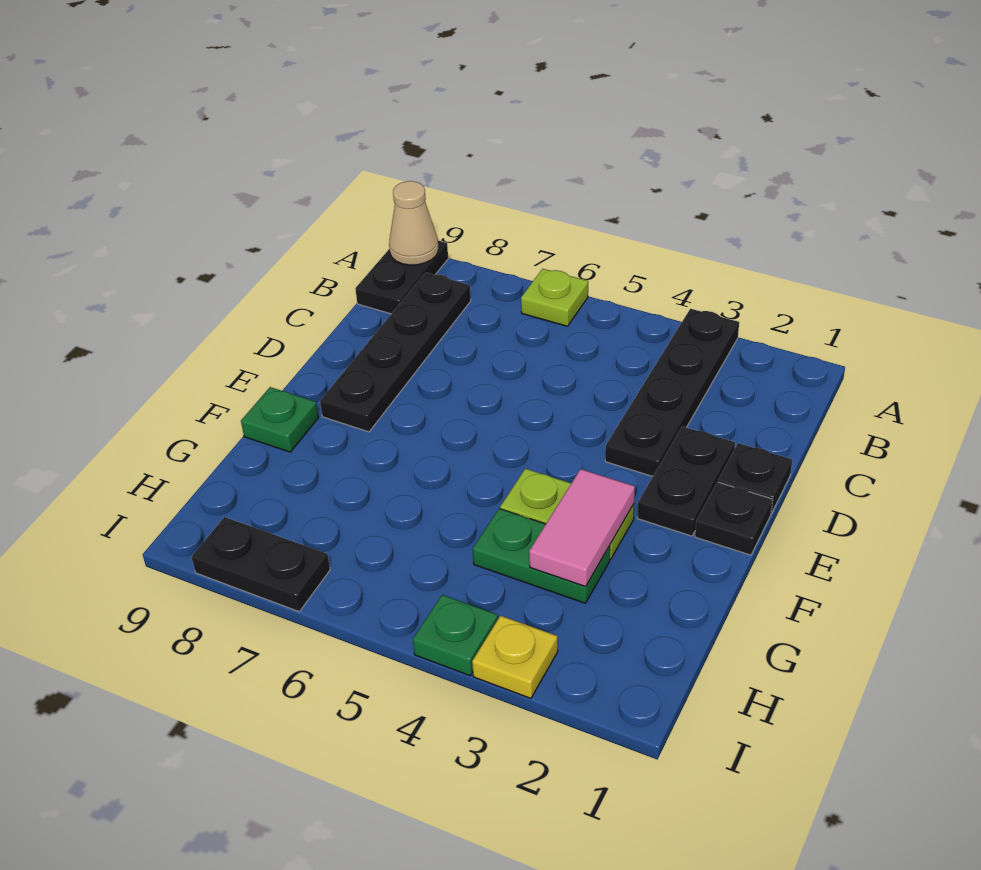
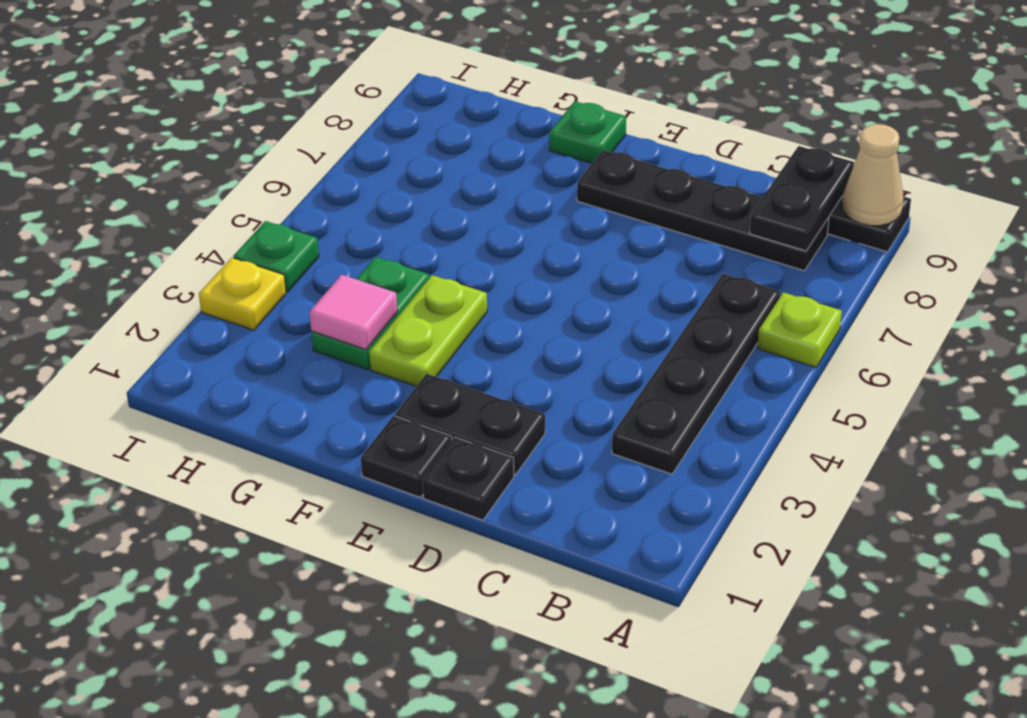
black plate A3:D3 level 1 -> black plate B3:B6 level 1
pink tile F3:G3 level 2 -> pink tile G3 level 2
black plate I7:I8 level 1 -> black plate B8:B9 level 2

